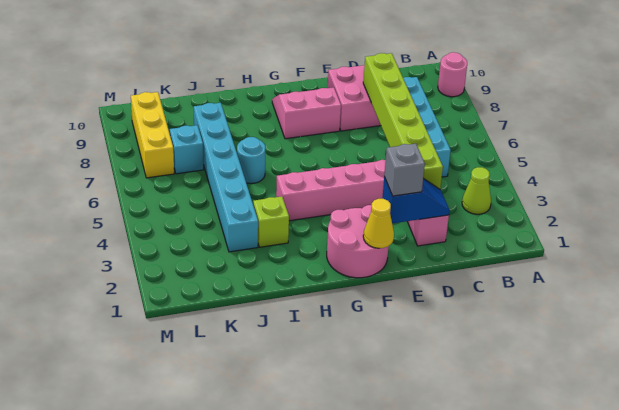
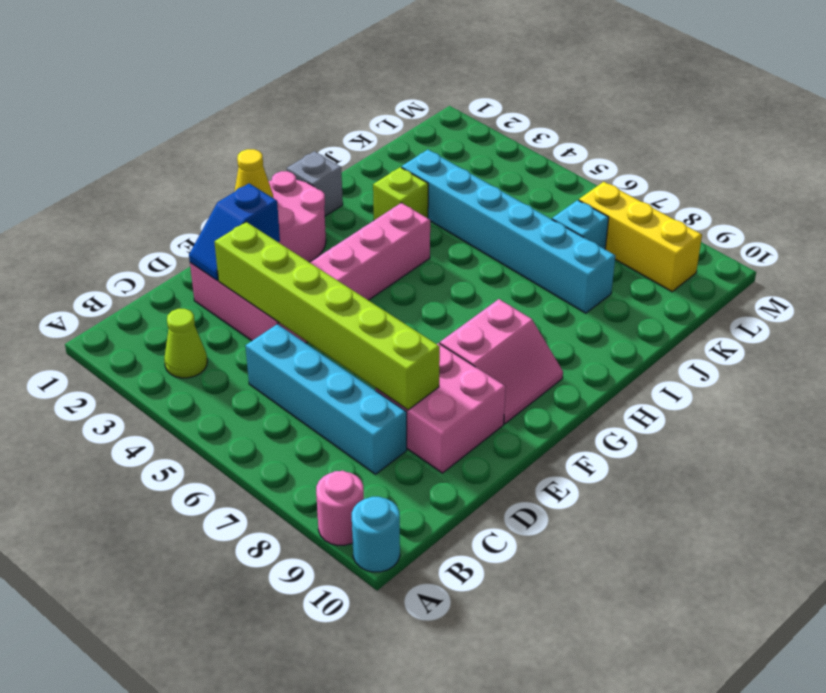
grey brick E2 level 3 -> grey brick H1 level 1
cyan round brick I6 level 1 -> cyan round brick A10 level 1

